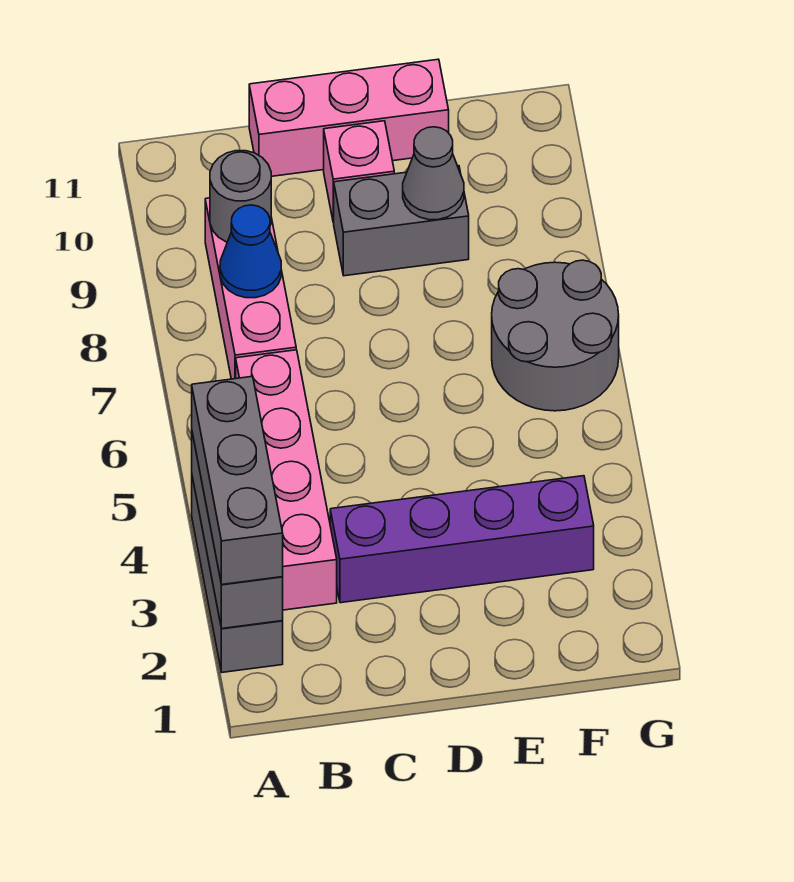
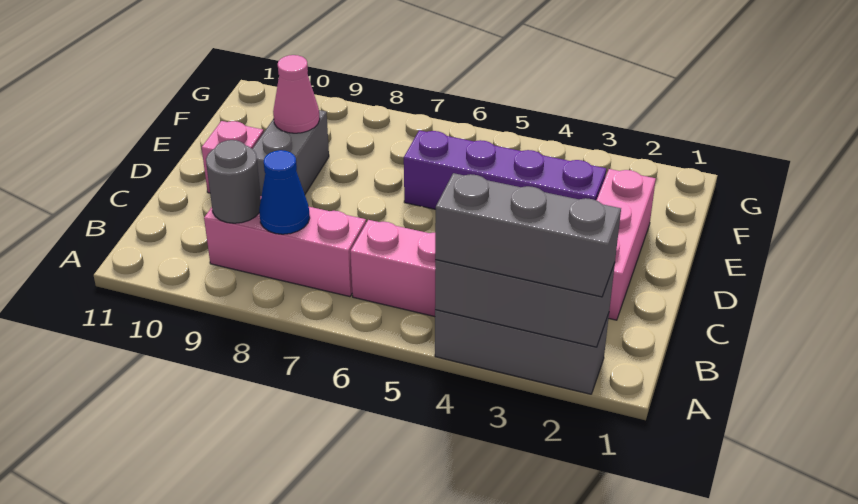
purple brick C3:F3 level 1 -> purple brick E3:E6 level 1
pink brick C11:E11 level 1 -> pink brick C2:E2 level 1
grey cone E9 level 2 -> pink cone E9 level 2
grey round brick F6:G7 level 1 -> none

